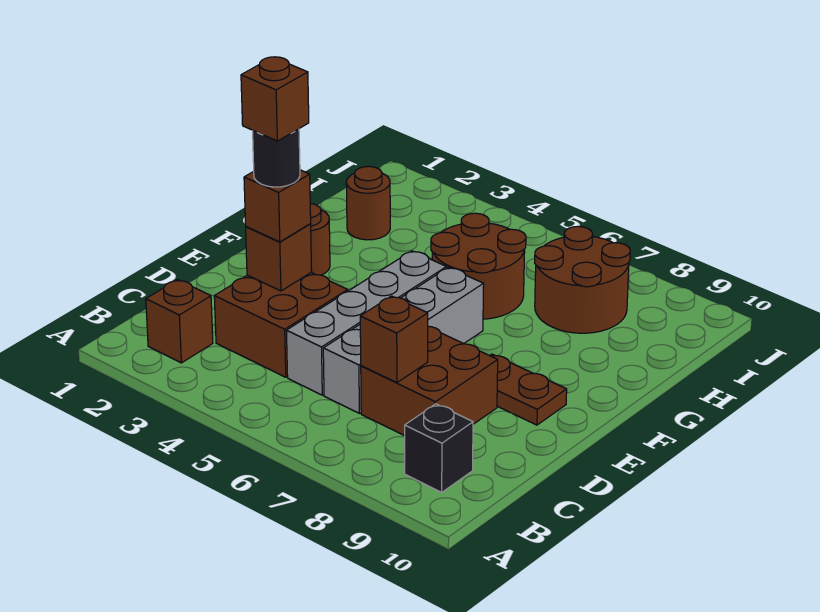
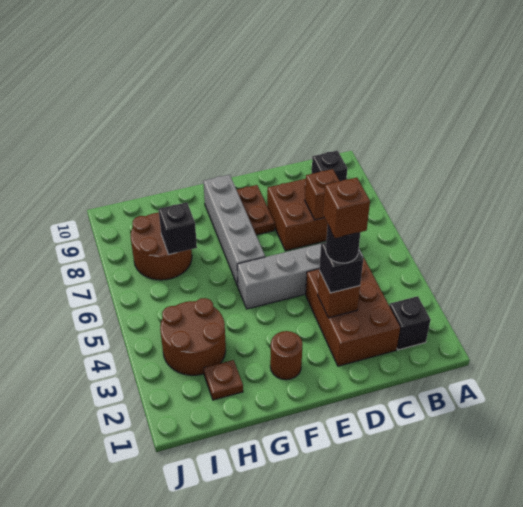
brown brick B2 level 1 -> black brick B2 level 1
brown brick C3:D4 level 1 -> brown brick C2:D4 level 1
grey brick C6:F6 level 1 -> grey brick F6:F9 level 1
brown brick D3 level 3 -> black brick D3 level 3
brown round brick G5:H6 level 1 -> brown round brick H3:I4 level 1
brown round brick H2 level 1 -> brown plate H2 level 1
none -> black brick H7 level 2

